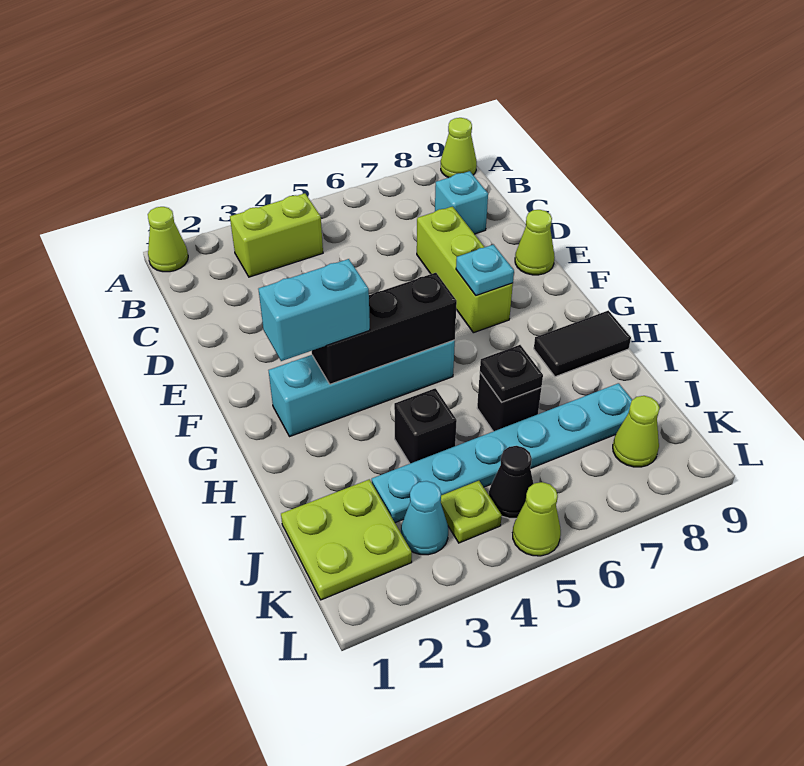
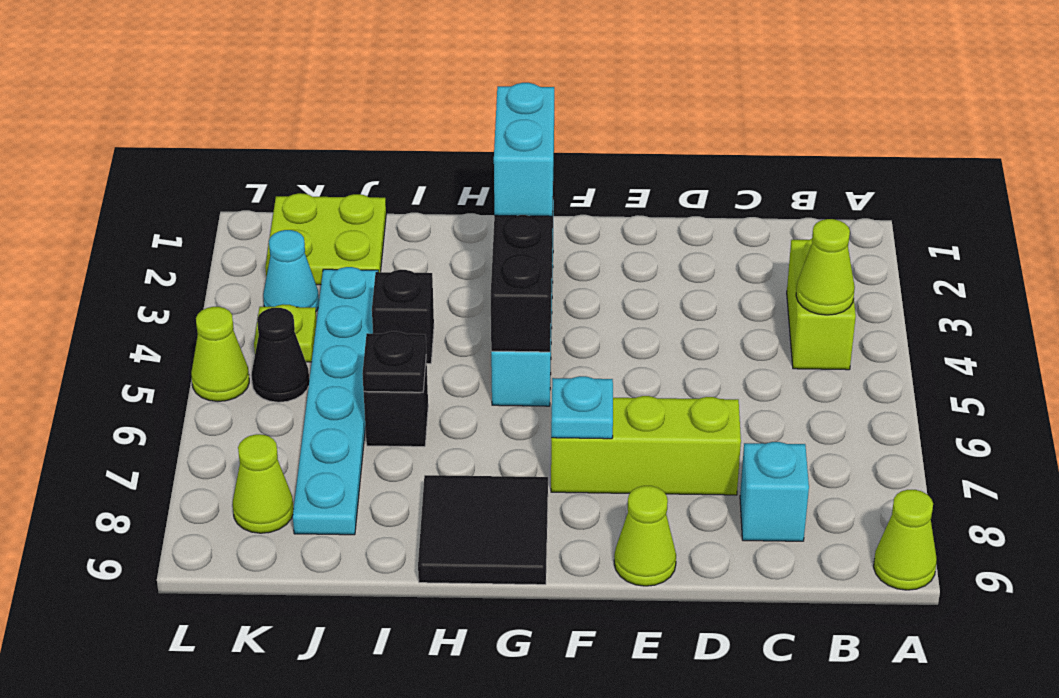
lime cone A1 level 1 -> lime cone B4 level 2
black tile H8:H9 level 1 -> black tile G8:H9 level 1

